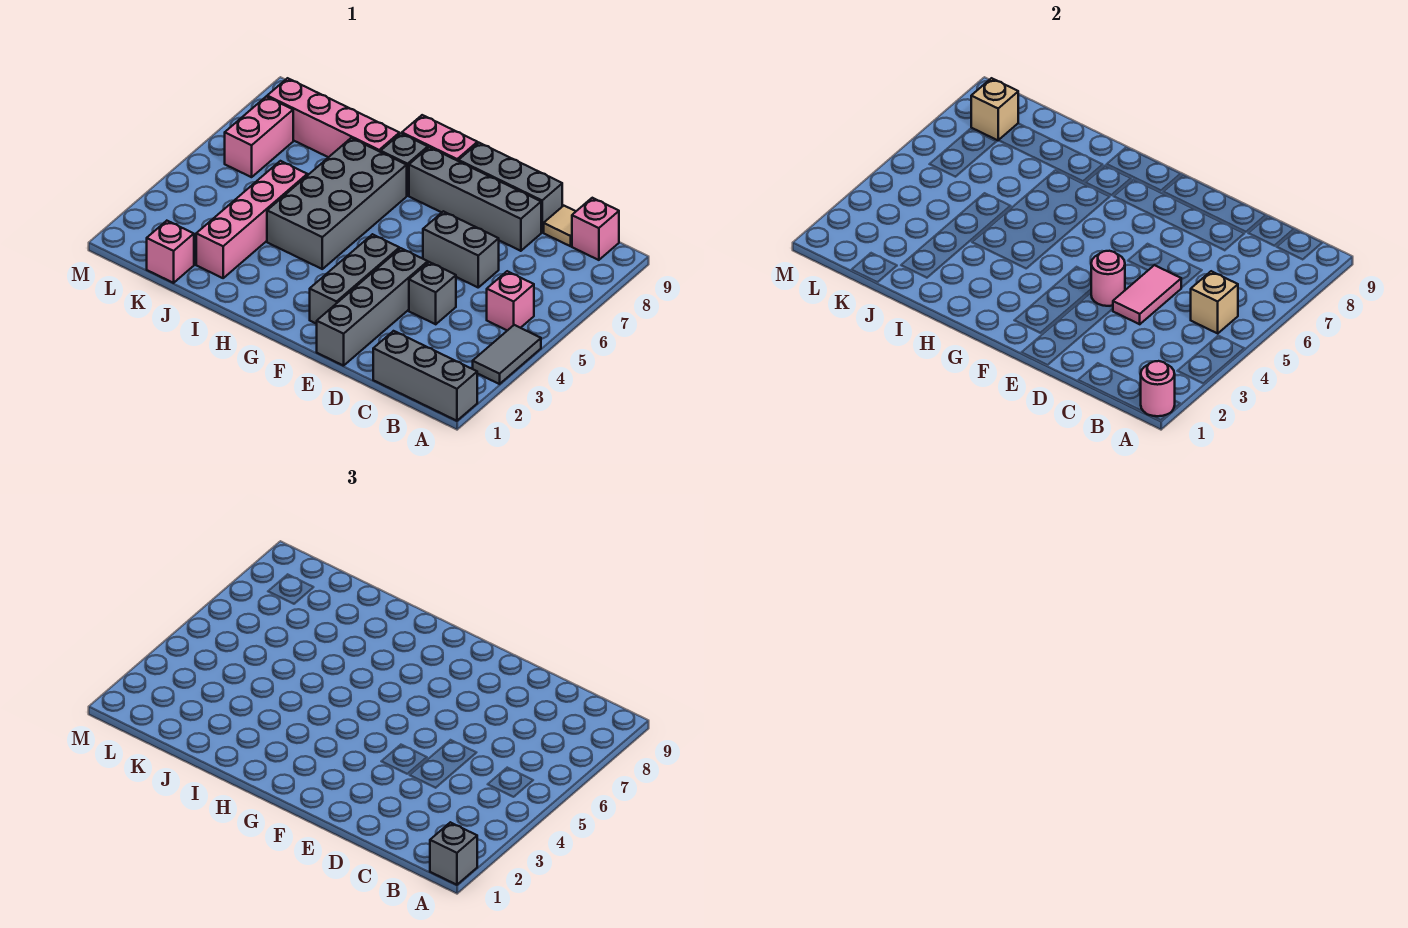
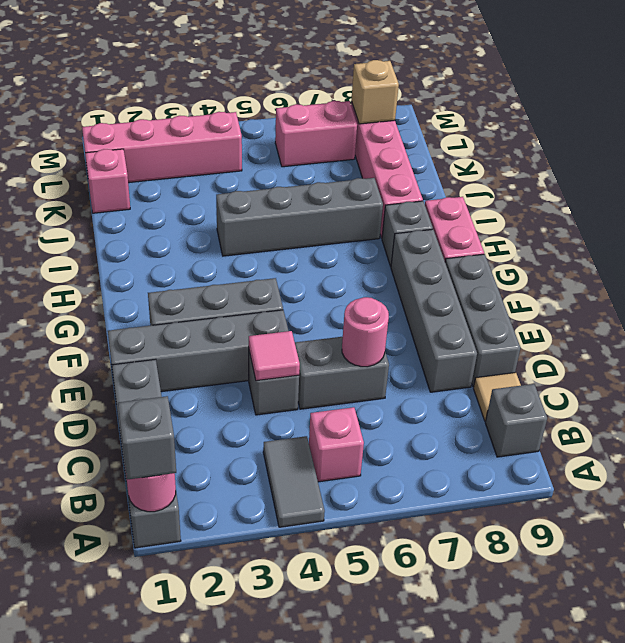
grey brick A1:C1 level 1 -> grey brick A1:D1 level 1
grey tile A3:A4 level 1 -> grey tile A4:B4 level 1
tan brick B5 level 2 -> none
pink brick B9 level 1 -> grey brick B9 level 1
pink tile D4:D5 level 2 -> pink tile D4 level 2
grey brick D6:E6 level 1 -> grey brick D5:D6 level 1
pink round brick E4 level 2 -> pink round brick D6 level 2
grey brick H4:I7 level 1 -> grey brick I4:I7 level 1
pink brick J2:J5 level 1 -> pink brick L1:L4 level 1

